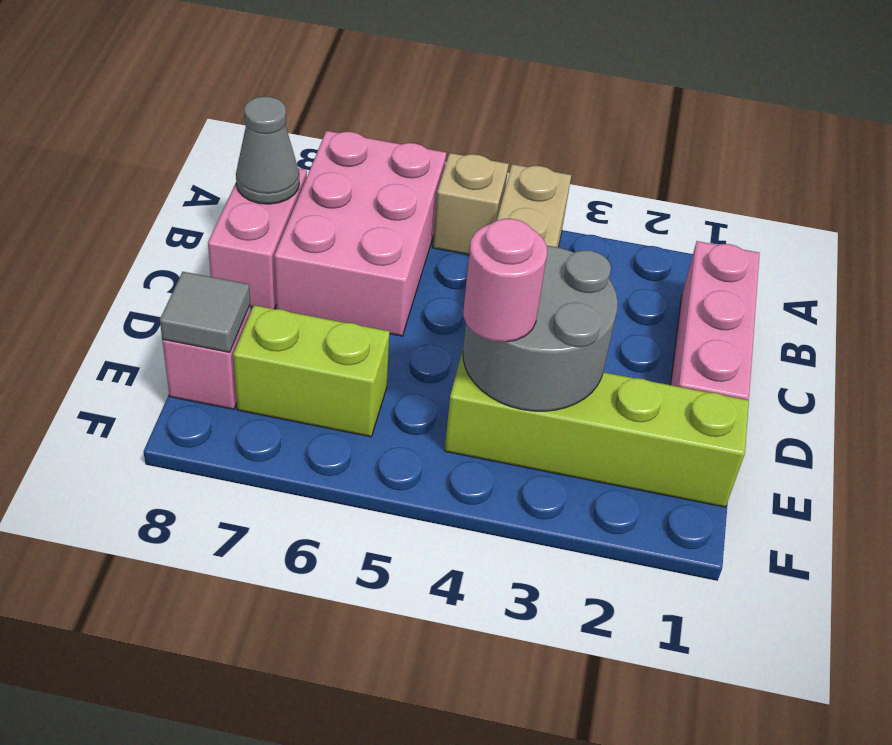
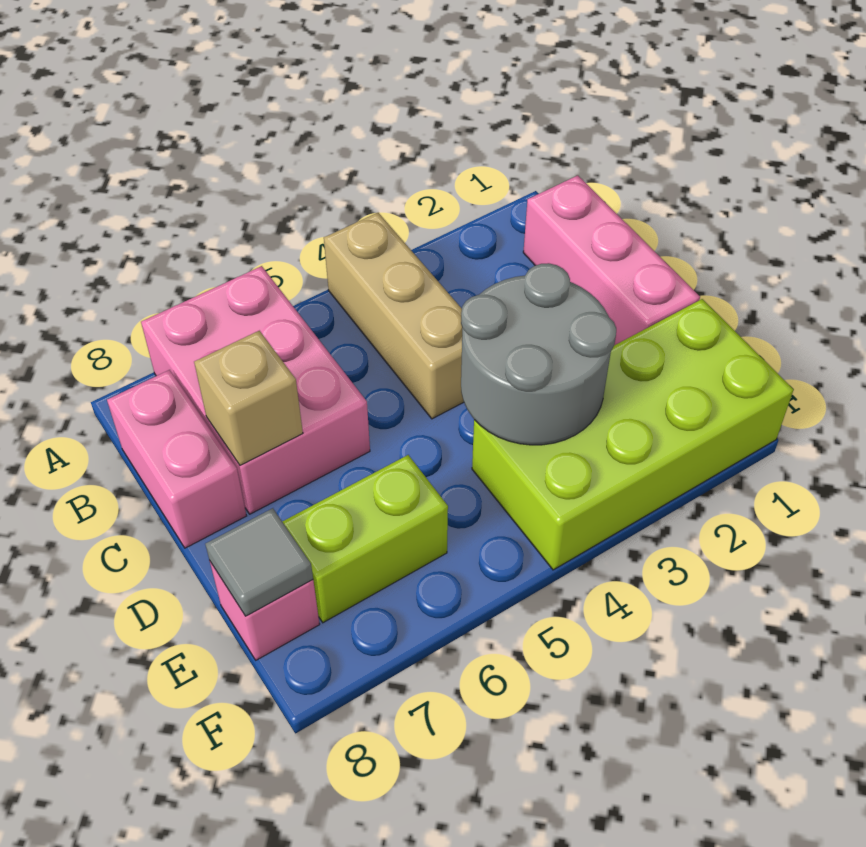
tan brick A5 level 1 -> tan brick C7 level 2
grey cone B8 level 2 -> none
lime brick E1:E4 level 1 -> lime brick E1:F4 level 1
pink round brick E4 level 3 -> none

